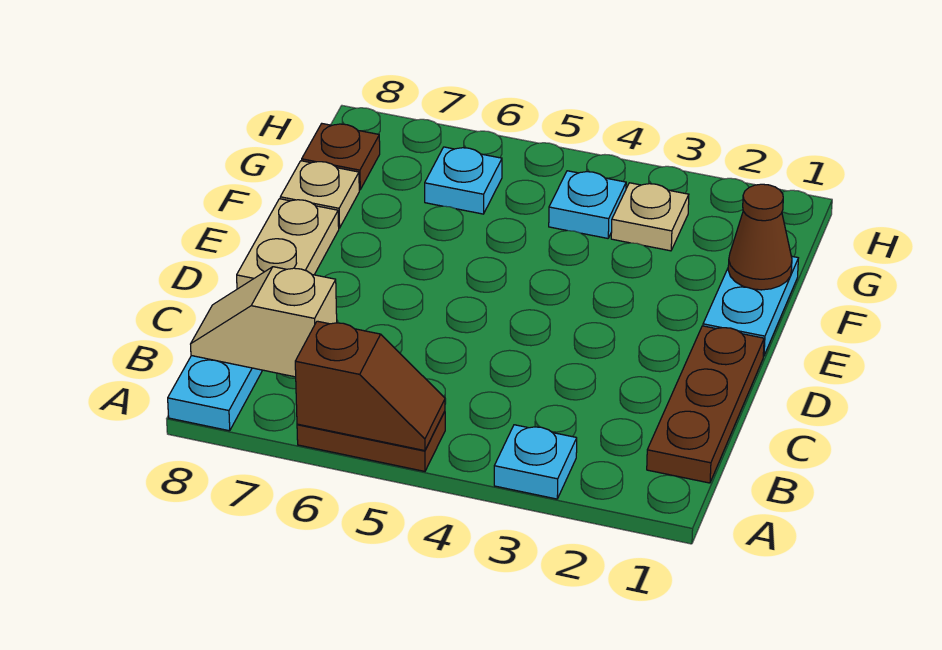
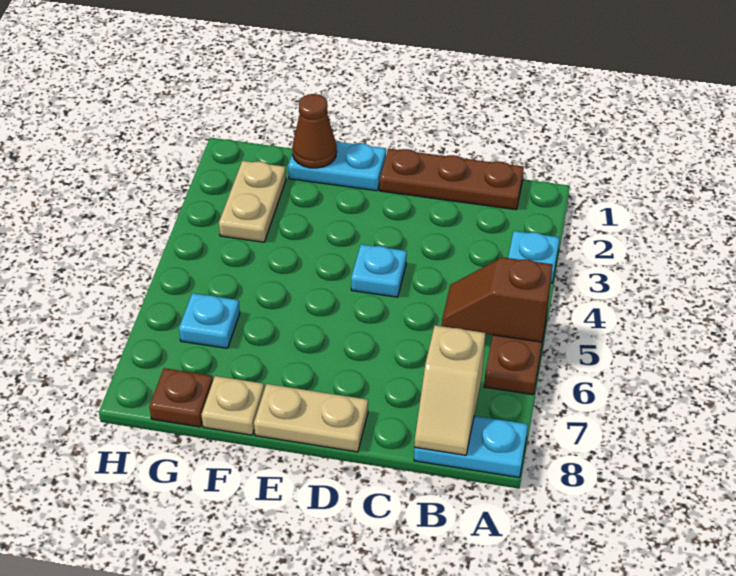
brown slope A5:A6 level 2 top 6 -> brown slope A5:B5 level 2 top A
tan plate G3 level 1 -> tan plate G2:G3 level 1
cyan plate G4 level 1 -> cyan plate D4 level 1

